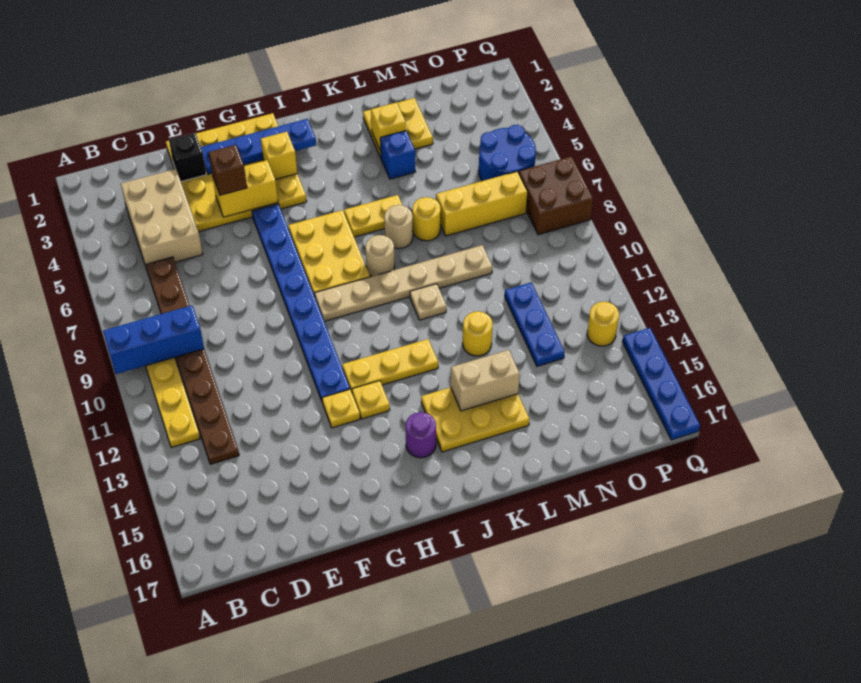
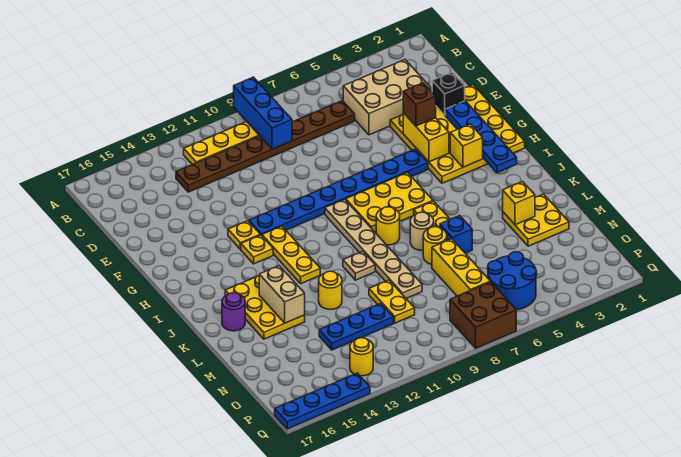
purple round brick I15 level 1 -> purple round brick K16 level 1
tan round brick J8 level 1 -> yellow round brick J8 level 1
blue brick L4 level 1 -> blue brick L6 level 1
none -> yellow plate M10:N10 level 1

